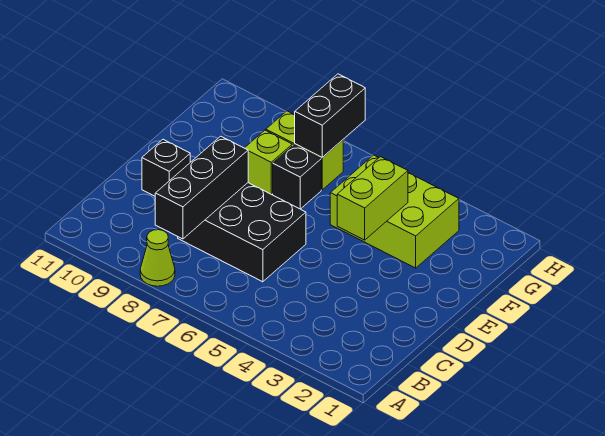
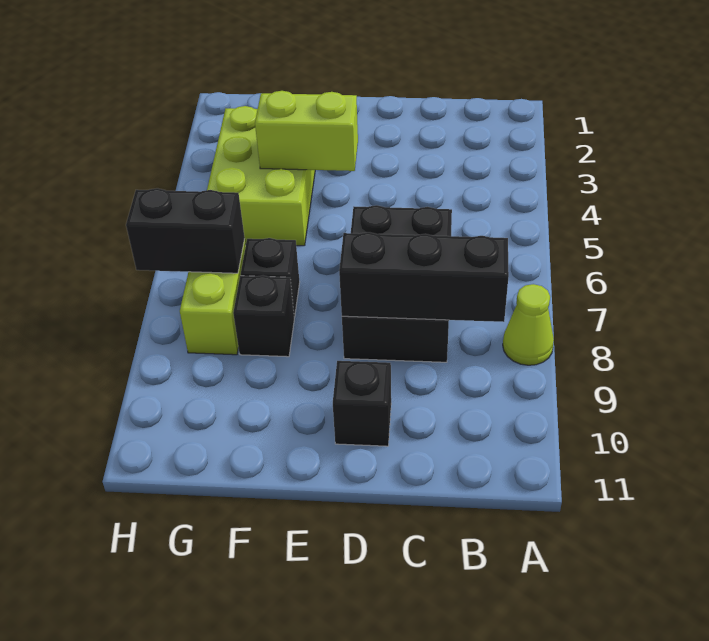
lime brick F8 level 1 -> black brick F8 level 1

